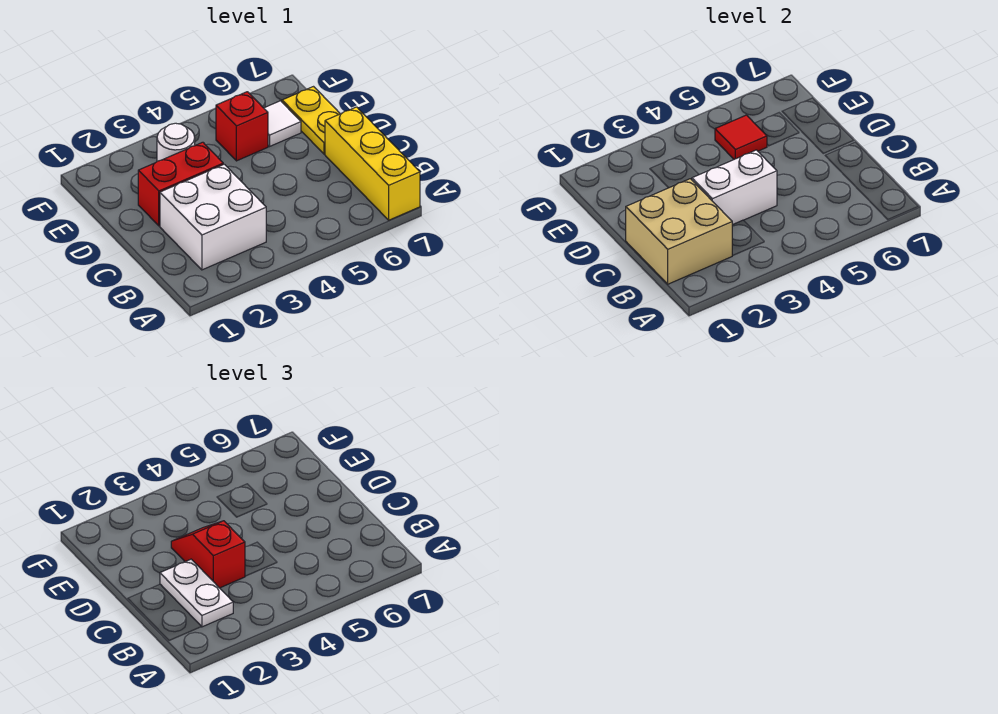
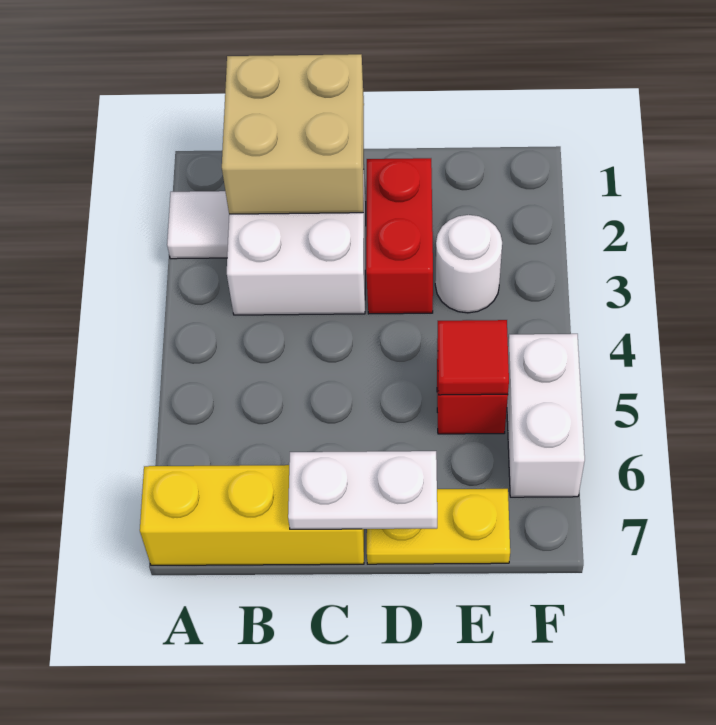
white plate B2:C2 level 3 -> white plate C7:D7 level 2
white brick C3:C4 level 2 -> white brick F5:F6 level 1
red slope C3:D3 level 3 top C -> none
white tile E6 level 1 -> white tile A2 level 1

